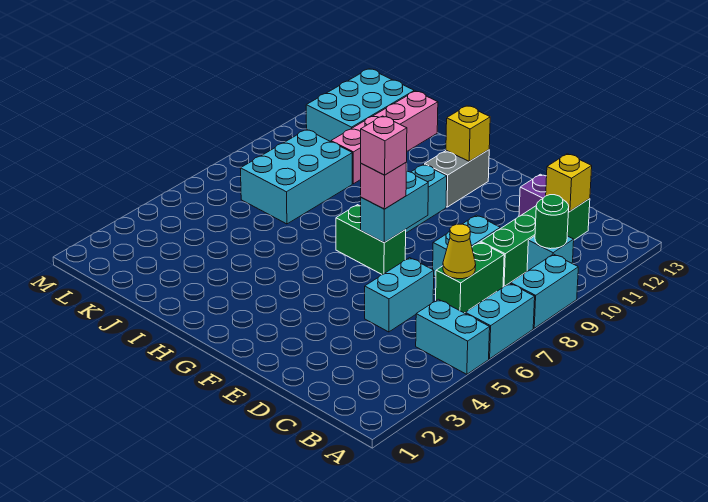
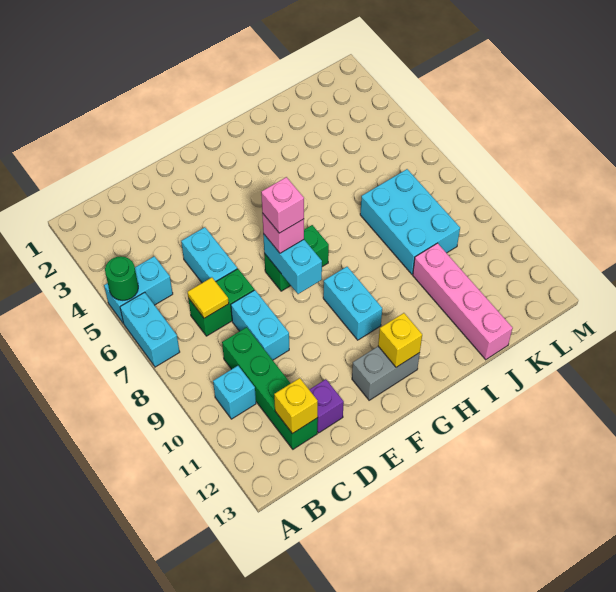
cyan brick A8:A9 level 1 -> none
green round brick B10 level 2 -> green round brick A5 level 2
green brick C7:C8 level 1 -> green brick C7:D7 level 1
yellow cone C7 level 2 -> yellow tile C7 level 2
grey brick G11:G12 level 1 -> grey brick F12:G12 level 1
cyan brick K11:L13 level 1 -> none

